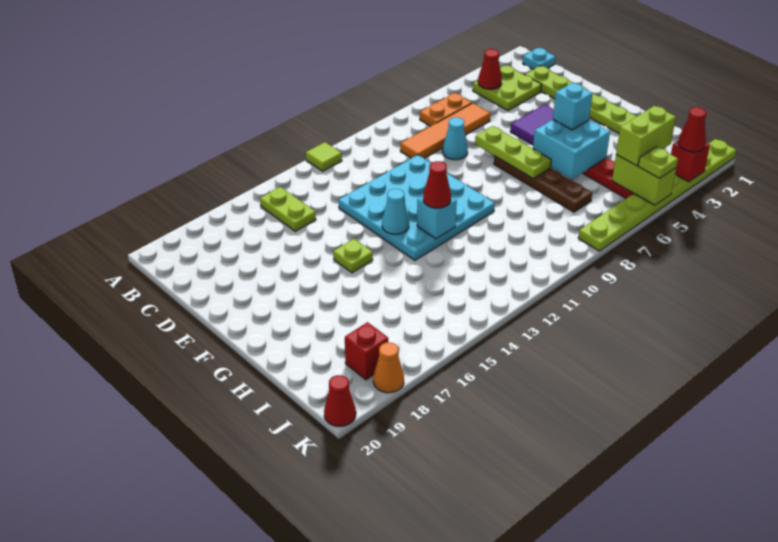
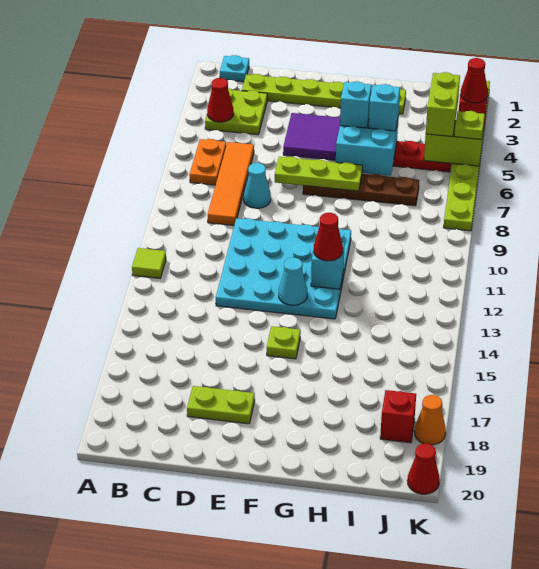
lime plate B15:C15 level 1 -> lime plate D18:E18 level 1
none -> cyan brick H5 level 3

